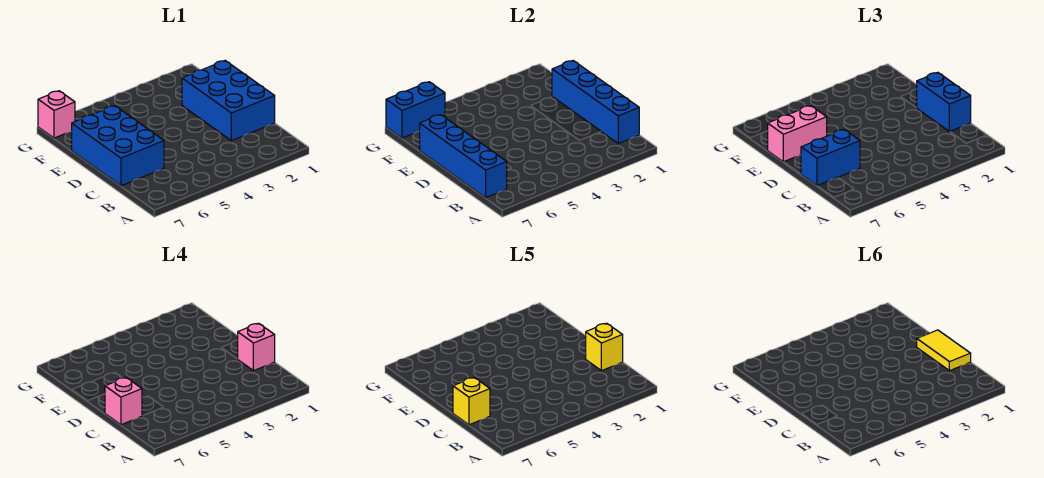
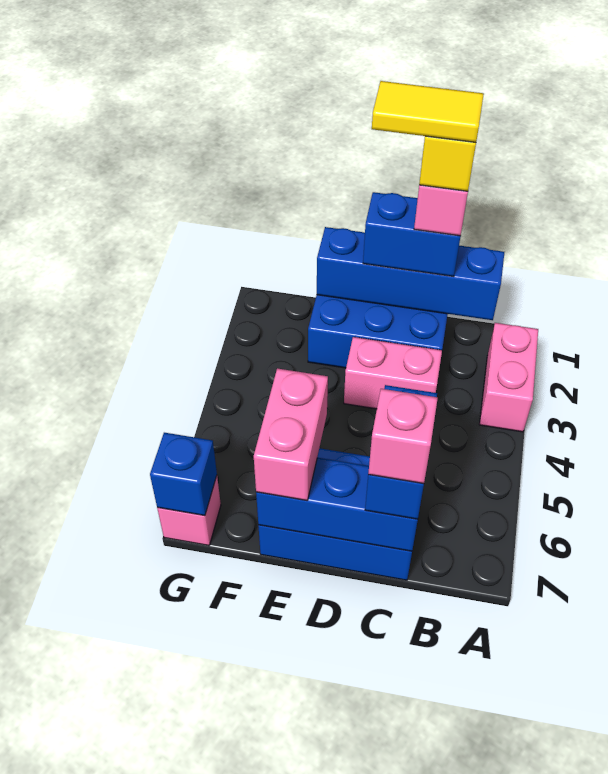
none -> pink brick A2:A3 level 1
blue brick B7:E7 level 2 -> blue brick C7:E7 level 2
none -> pink brick C3:D3 level 1
yellow brick C7 level 5 -> none
blue brick G6:G7 level 2 -> blue brick G7 level 2

